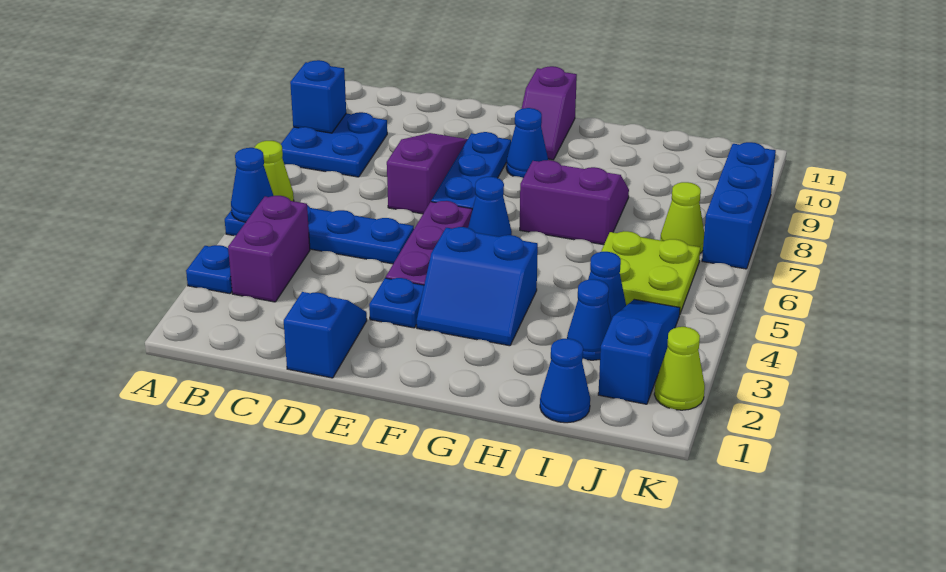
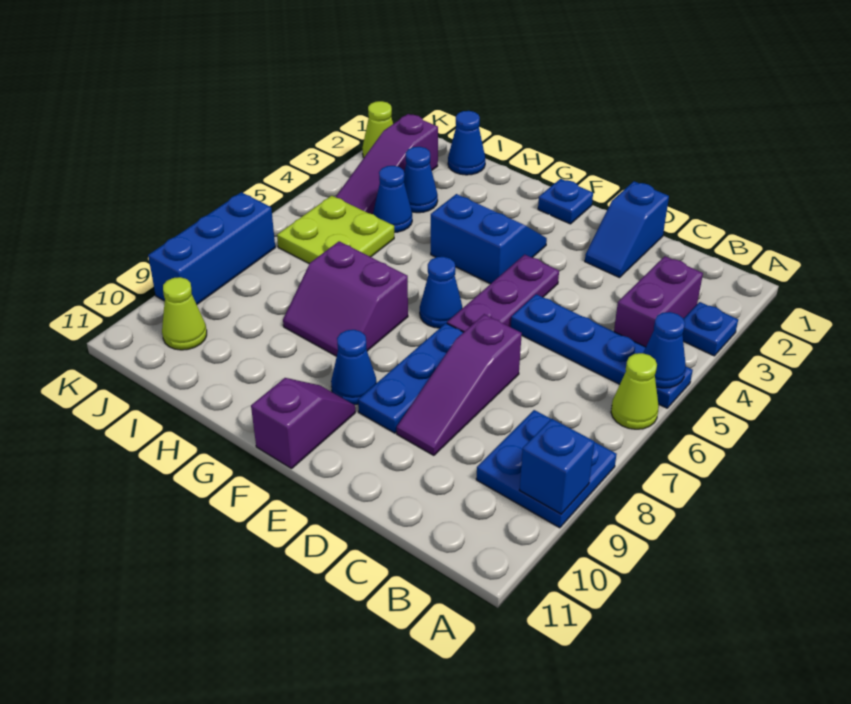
blue plate E3 level 1 -> blue plate F1 level 1
blue slope J2:J4 level 1 top 2 -> purple slope J2:J4 level 1 top 2
lime cone J7 level 1 -> lime cone J10 level 1

